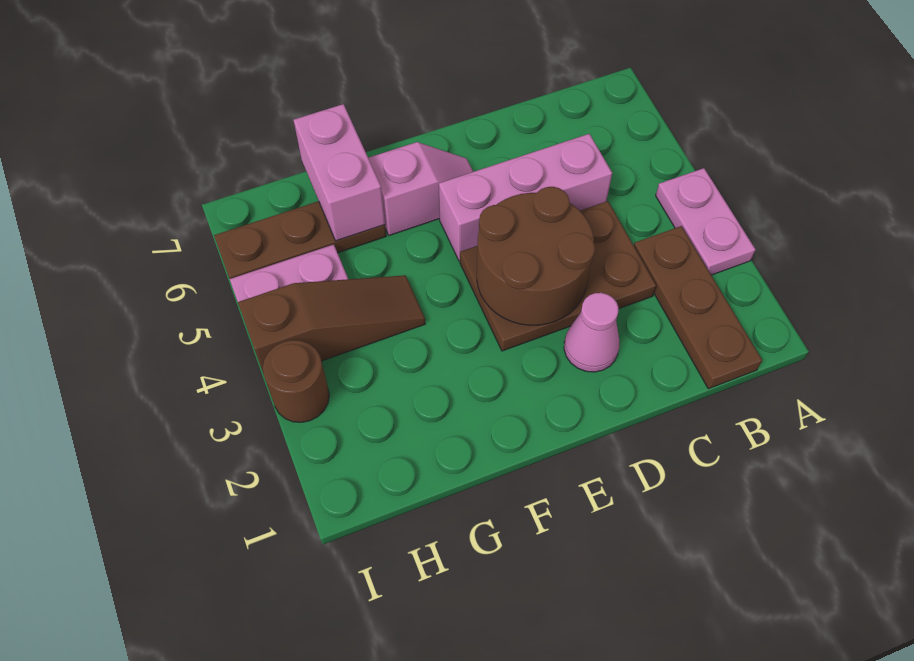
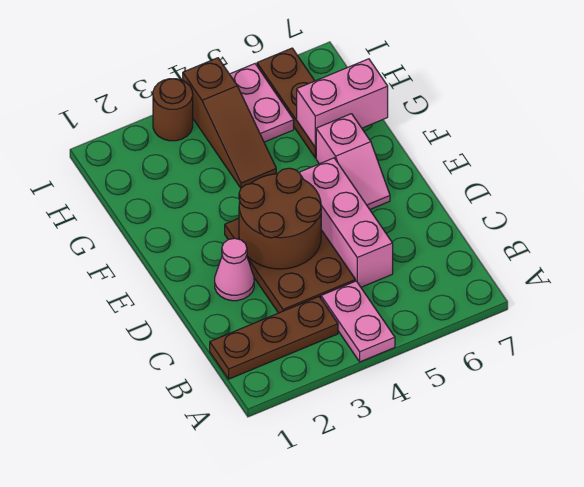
pink plate A3:A4 level 1 -> pink plate A4:B4 level 1

